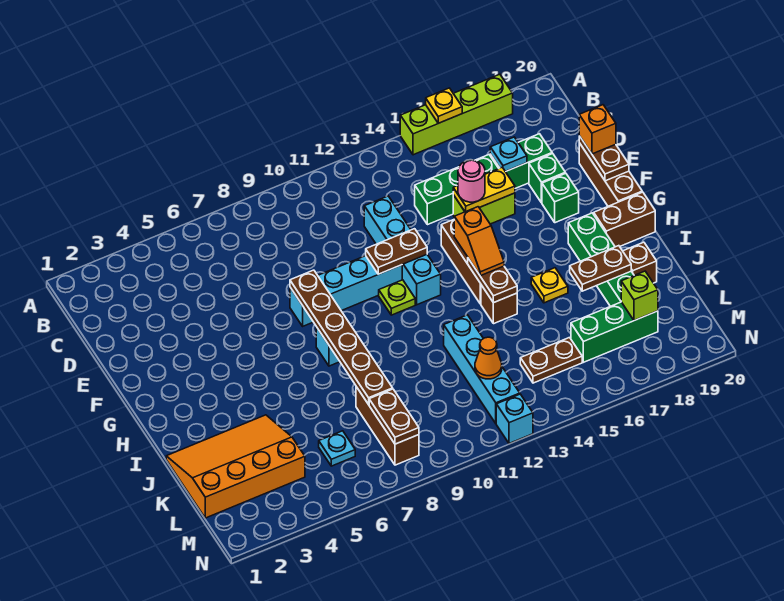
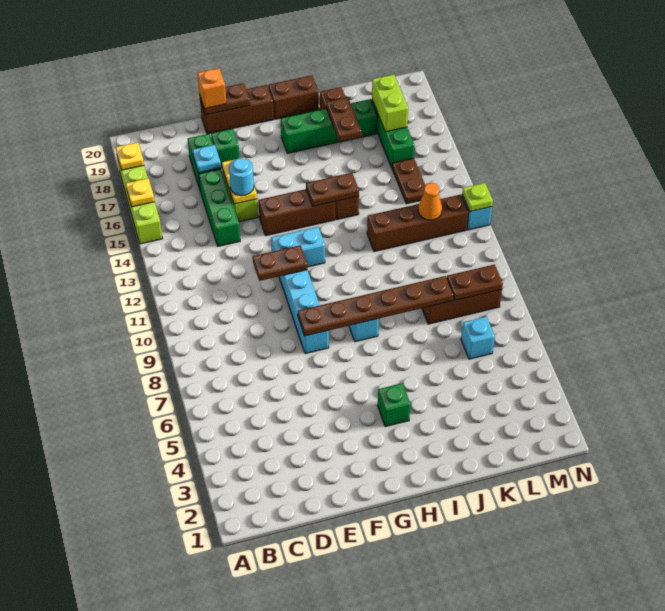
cyan brick D12:G12 level 1 -> cyan brick F12:G12 level 1
pink round brick E15 level 3 -> cyan round brick E15 level 3
brown plate F11:F12 level 2 -> brown plate E11:F11 level 2
green brick F18 level 1 -> green brick H4 level 1
lime plate G11 level 1 -> lime plate N12 level 2
orange slope G14:H14 level 3 top G -> none
brown brick H19:H20 level 1 -> brown brick H20:I20 level 1
yellow plate I16 level 1 -> yellow plate A18 level 2
orange slope J1:L4 level 1 top L -> none
cyan brick J12:M12 level 1 -> brown brick J12:M12 level 1
cyan plate L6 level 1 -> cyan brick L6 level 1
lime brick L18 level 2 -> lime brick L17:L18 level 2

